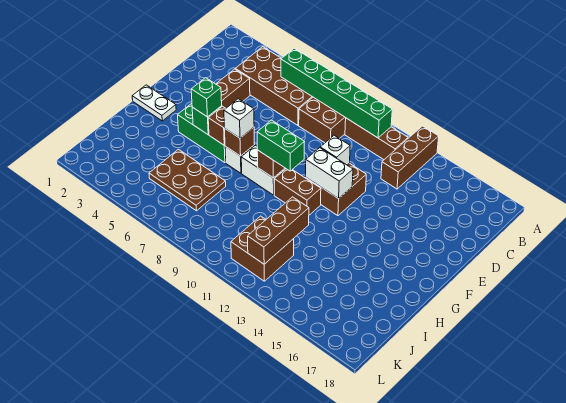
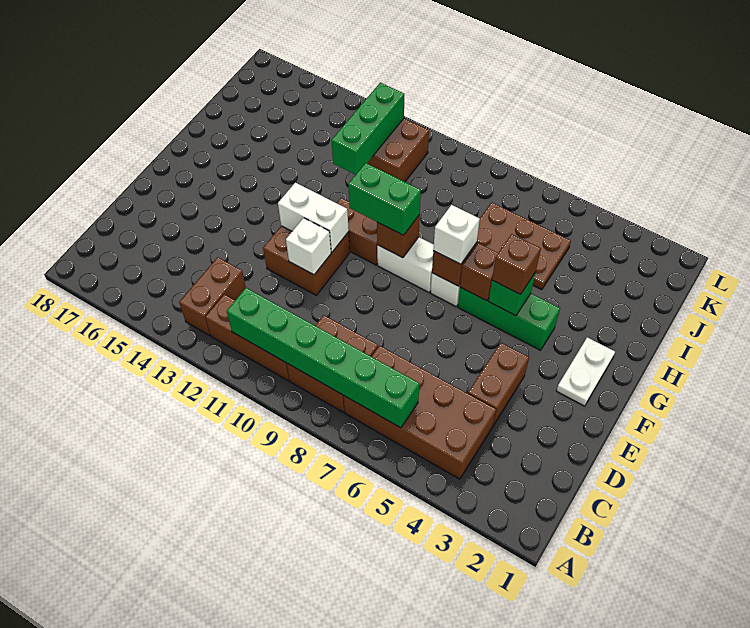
brown brick A13:C13 level 1 -> brown brick B13:C13 level 1
white plate G1:G2 level 1 -> white plate F2:G2 level 1
green brick G5 level 3 -> brown brick G5 level 3
brown brick I12:K12 level 2 -> green brick I12:K12 level 2

